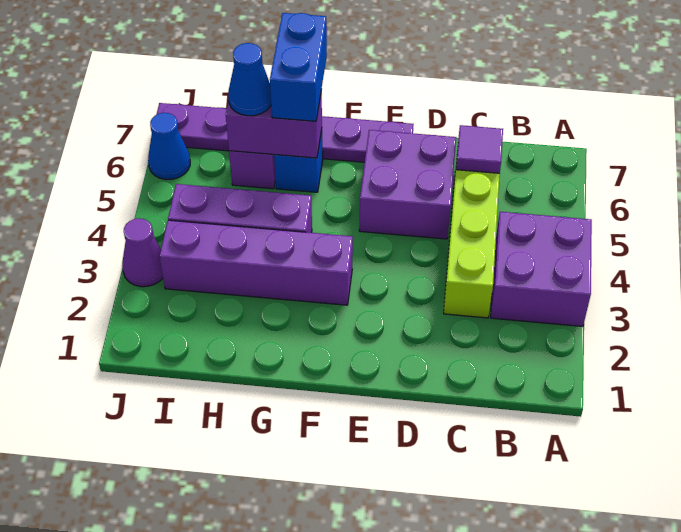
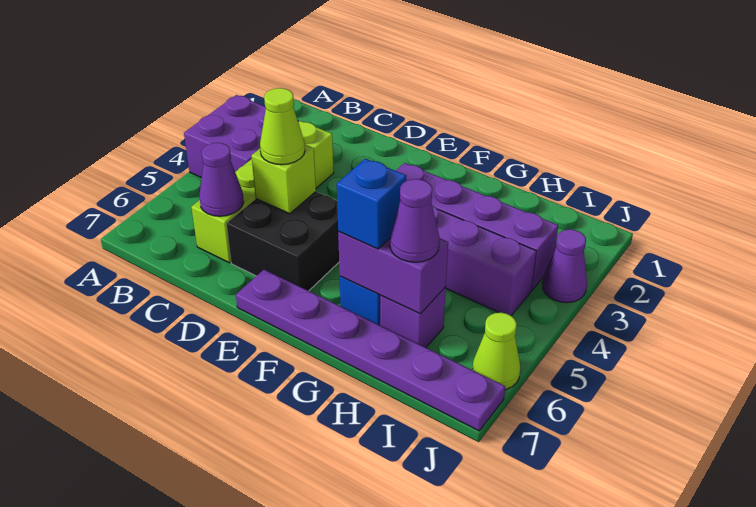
purple tile C6 level 2 -> purple cone C6 level 2
purple brick D5:E6 level 1 -> black brick D5:E6 level 1
none -> lime brick D5 level 2
none -> lime cone D5 level 3
blue brick G6:G7 level 3 -> blue brick G6 level 3
blue cone H6 level 3 -> purple cone H6 level 3
blue cone J6 level 1 -> lime cone J6 level 1

